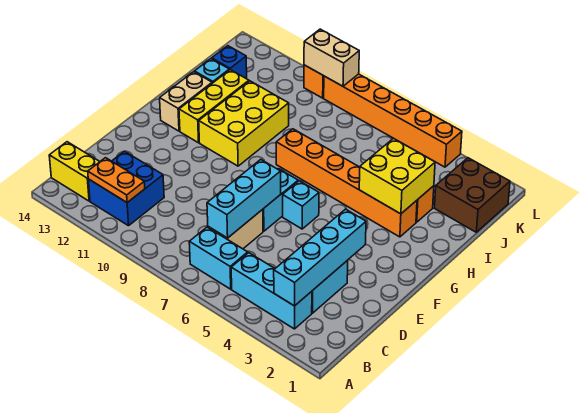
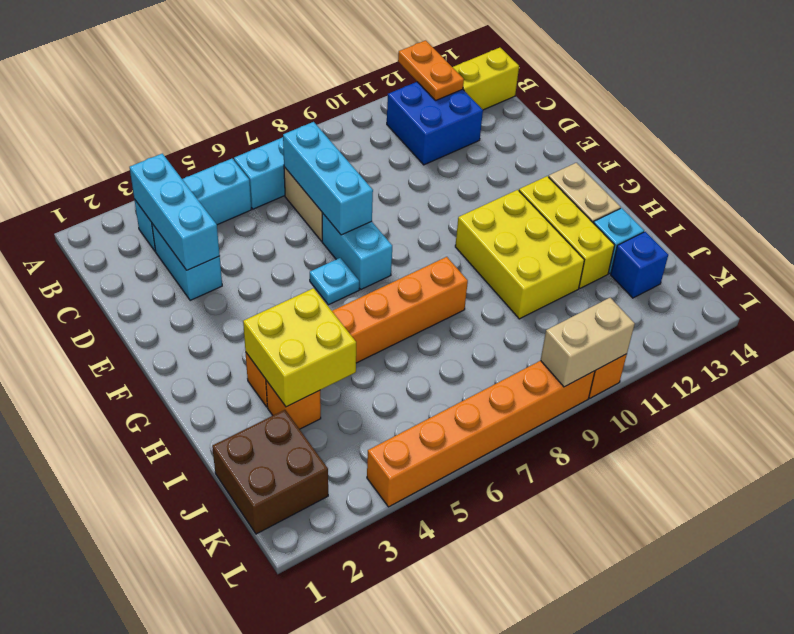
cyan brick B3:E3 level 2 -> cyan brick B3:D3 level 2
orange plate B11:B12 level 2 -> orange plate A12:B12 level 2
cyan brick F6 level 1 -> cyan plate F6 level 1

